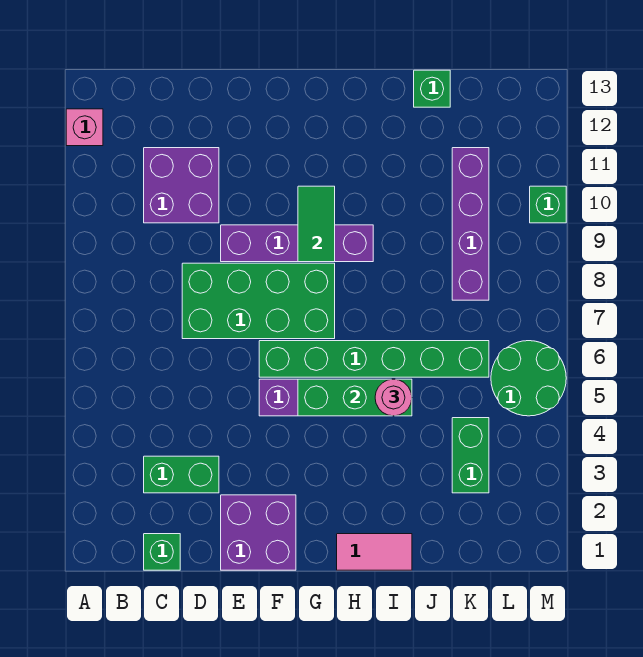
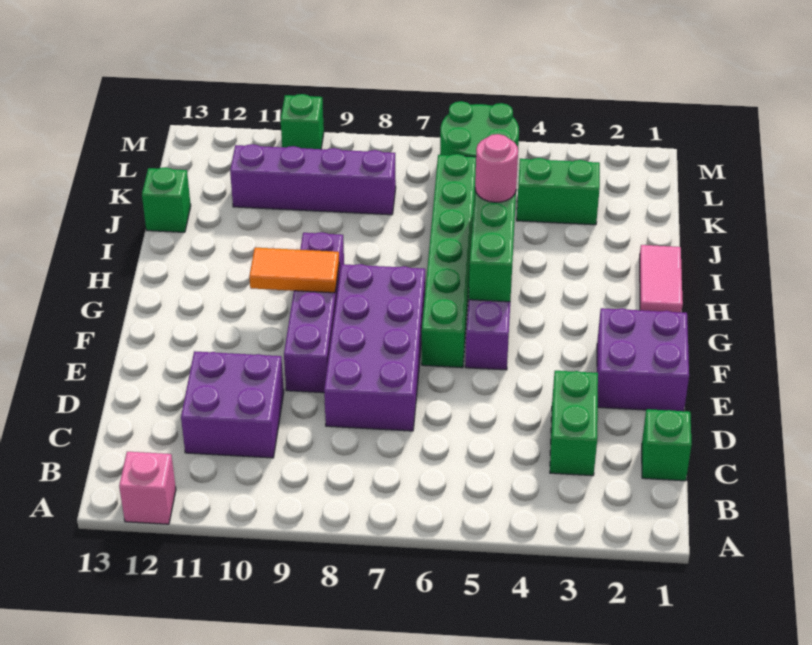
green brick D7:G8 level 1 -> purple brick D7:G8 level 1
green tile G9:G10 level 2 -> orange tile G9:G10 level 2

